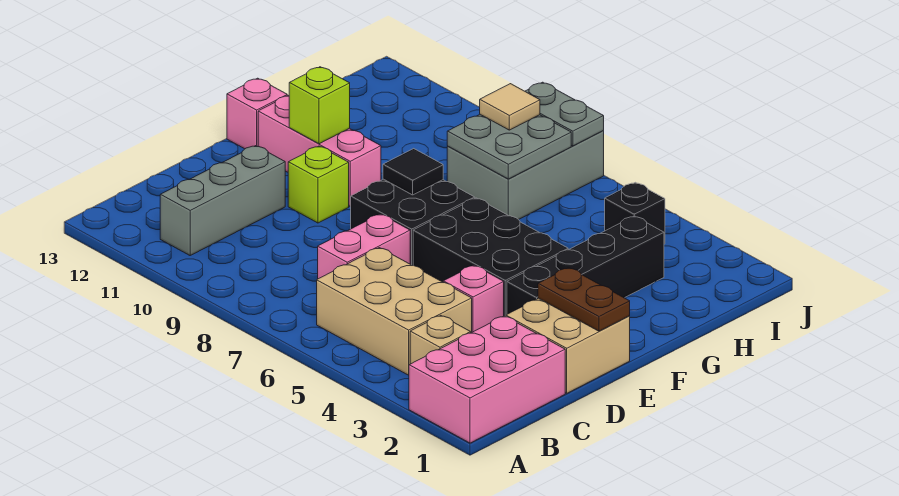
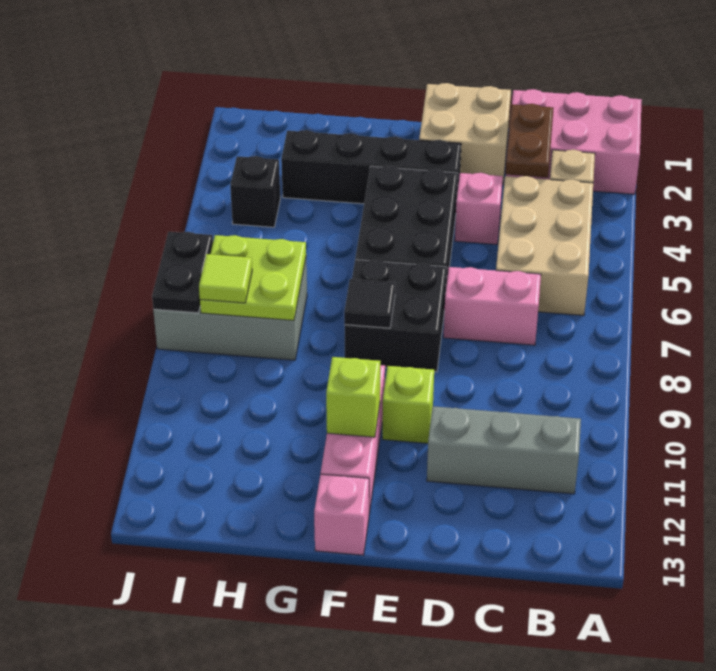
brown plate E1:E2 level 2 -> brown plate C2:C3 level 2
grey plate H7:I8 level 2 -> lime plate H7:I8 level 2
tan tile I8 level 3 -> lime tile I8 level 3
grey plate J7:J8 level 2 -> black plate J7:J8 level 2

